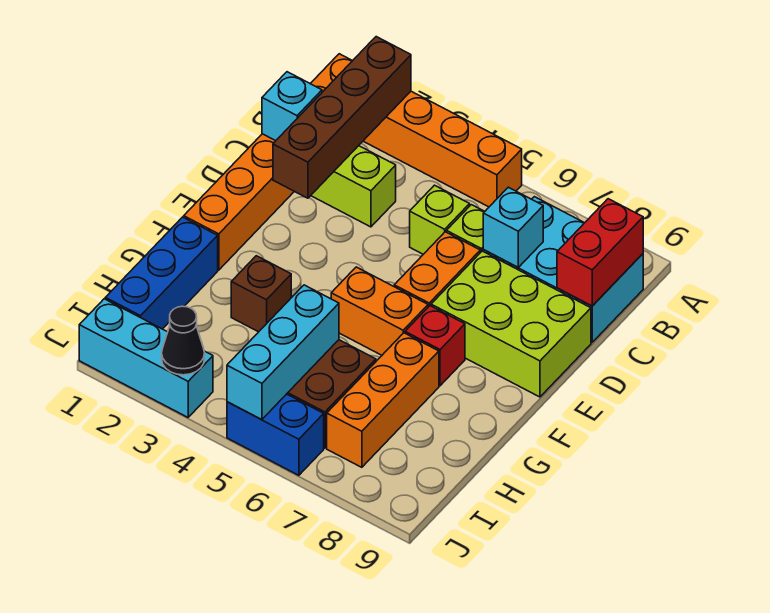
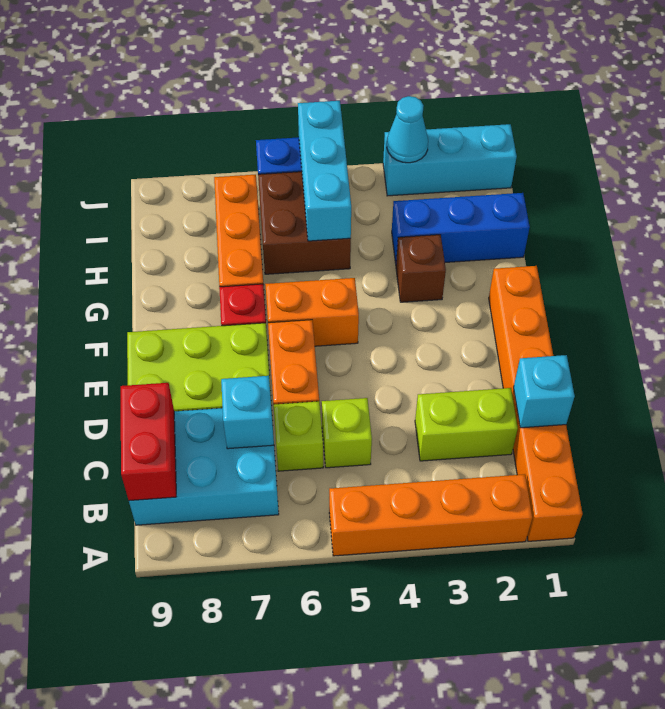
brown brick A2:D2 level 2 -> none
blue brick G1:I1 level 1 -> blue brick H1:H3 level 1
black cone J3 level 2 -> cyan cone J3 level 2

